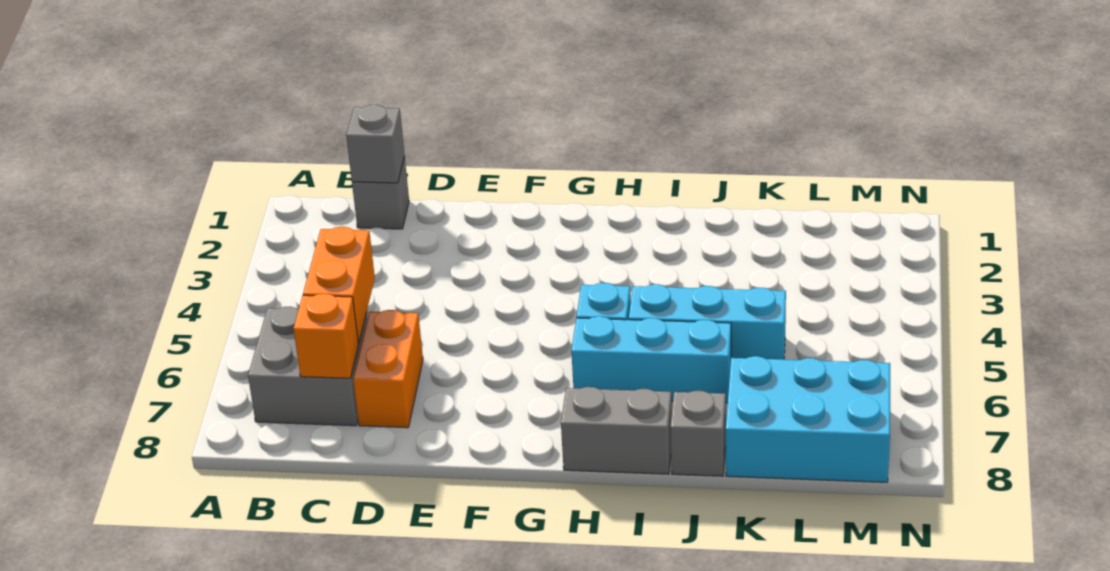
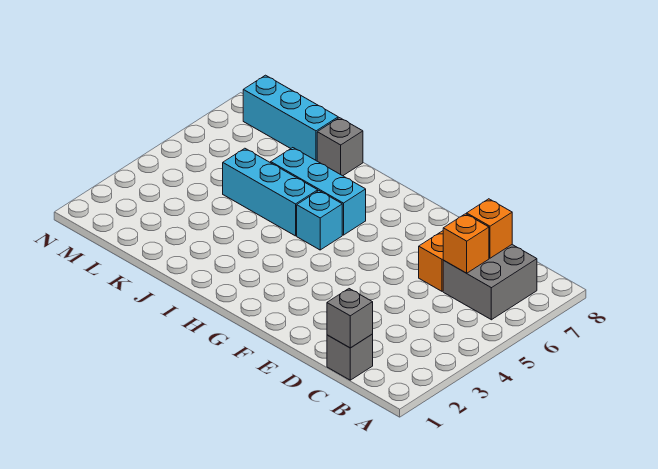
orange brick C5:C6 level 2 -> orange brick C6 level 2
grey brick H8:I8 level 1 -> none
cyan brick K7:M8 level 1 -> cyan brick K8:M8 level 1

